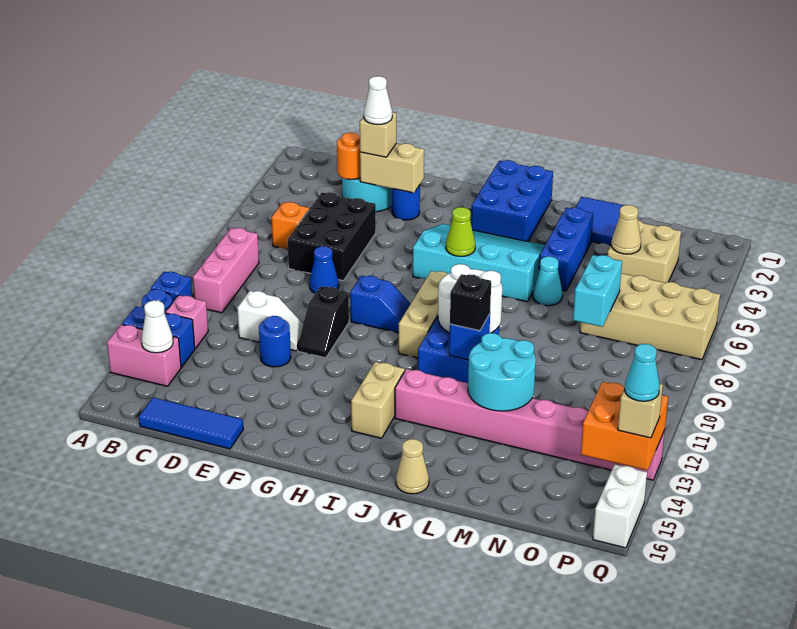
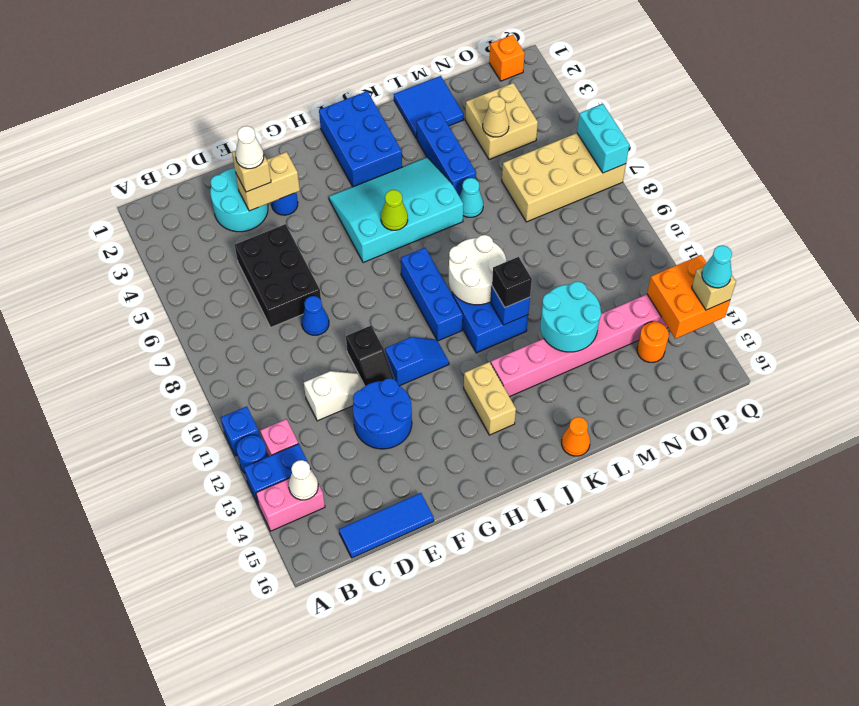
pink brick B8:B10 level 1 -> none
orange brick C6 level 1 -> orange brick P1 level 1
orange round brick D3 level 2 -> orange round brick O14 level 1
blue round brick E12 level 1 -> blue round brick E12:F13 level 1
blue slope G9:H9 level 1 top G -> blue slope G11:H11 level 1 top G
tan brick I8:I10 level 1 -> blue brick I8:I10 level 1
tan cone K16 level 1 -> orange cone K16 level 1
cyan brick N7:N8 level 2 -> cyan brick Q6:Q7 level 2
white brick Q15:Q16 level 1 -> none

